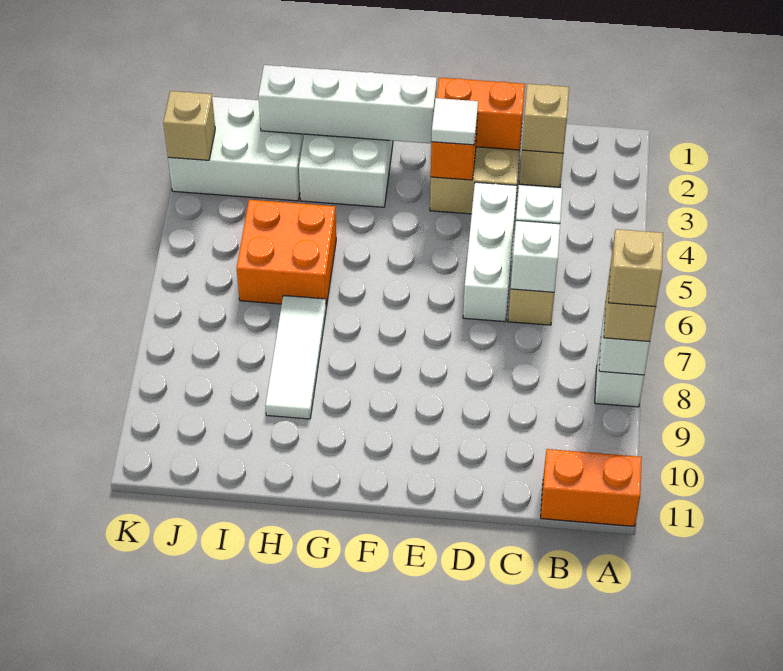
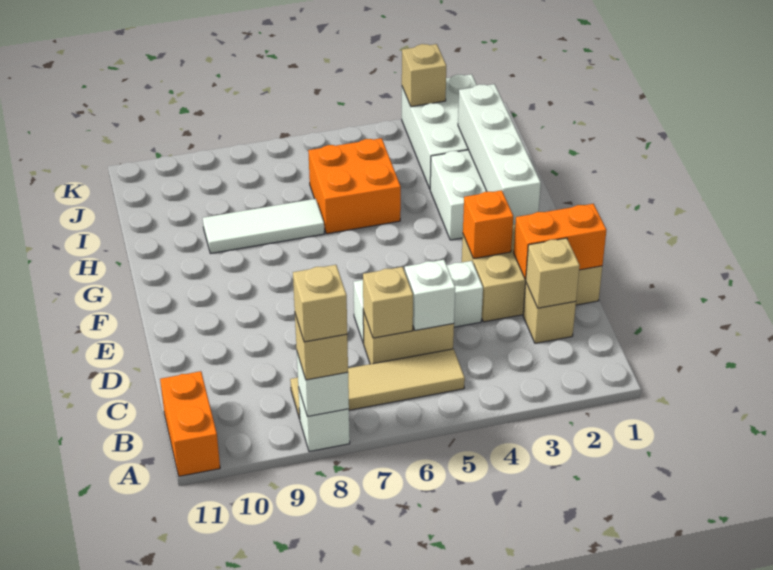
none -> tan tile B5:B8 level 1
white brick C6 level 2 -> tan brick C6 level 2
orange brick D2:E2 level 2 -> orange brick D1:D2 level 2
white tile E3 level 3 -> none

